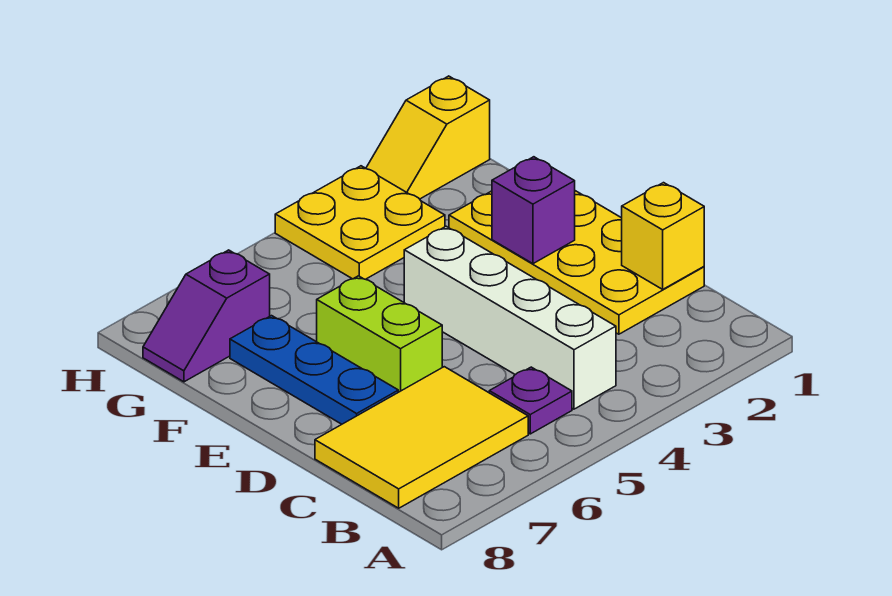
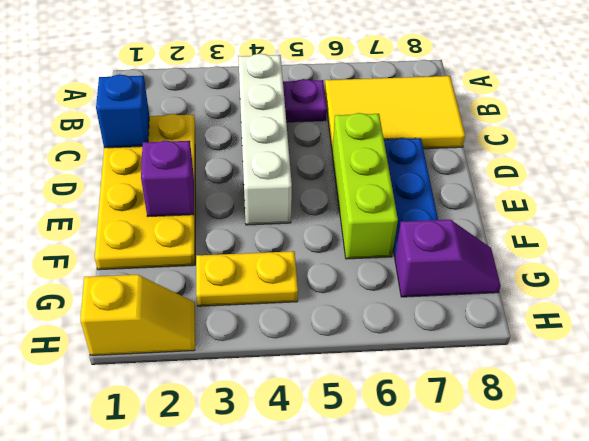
yellow brick C1 level 2 -> blue brick C1 level 2
lime brick D6:E6 level 1 -> lime brick D6:F6 level 1
yellow plate G3:H4 level 1 -> yellow plate G3:G4 level 1

